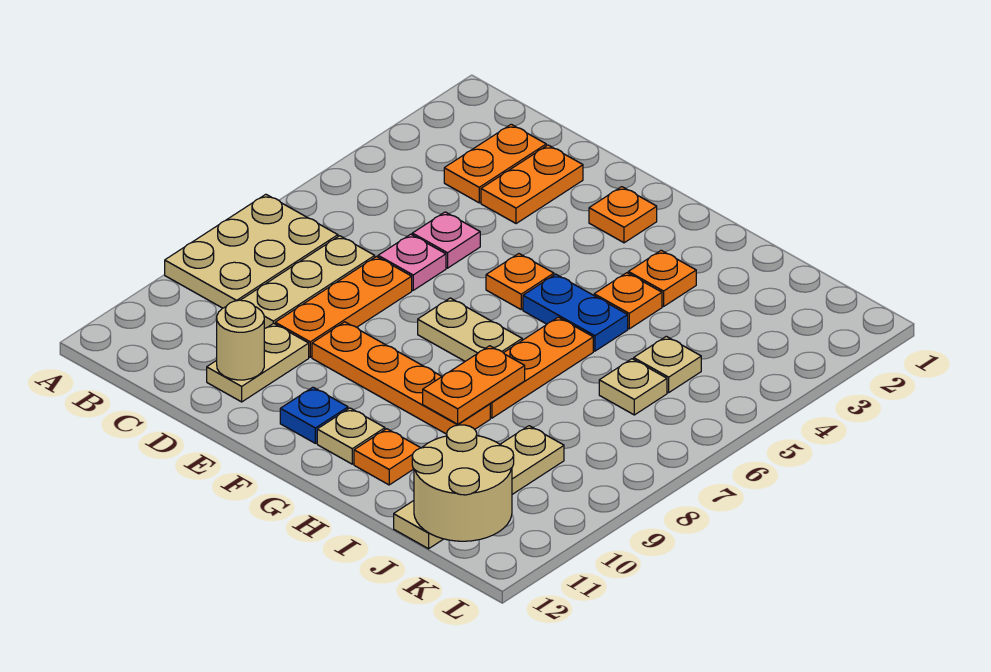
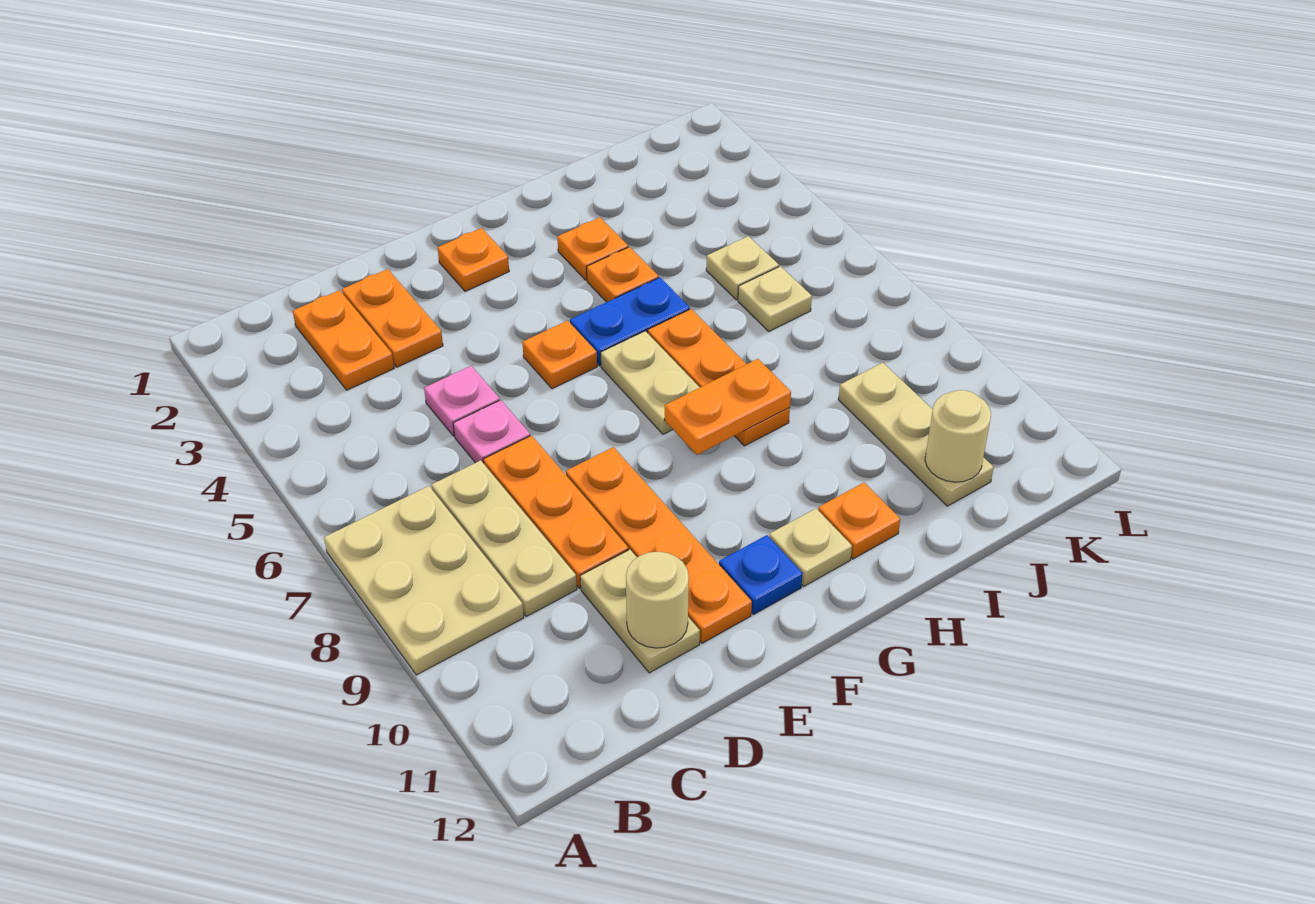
orange plate E9:H9 level 1 -> orange plate E8:E11 level 1
tan plate F7:G7 level 1 -> tan plate G6:G7 level 1
orange plate H8:H9 level 2 -> orange plate G8:H8 level 2
tan plate J9:J12 level 1 -> tan plate J9:J11 level 1
tan round brick J11:K12 level 2 -> tan round brick J11 level 2

